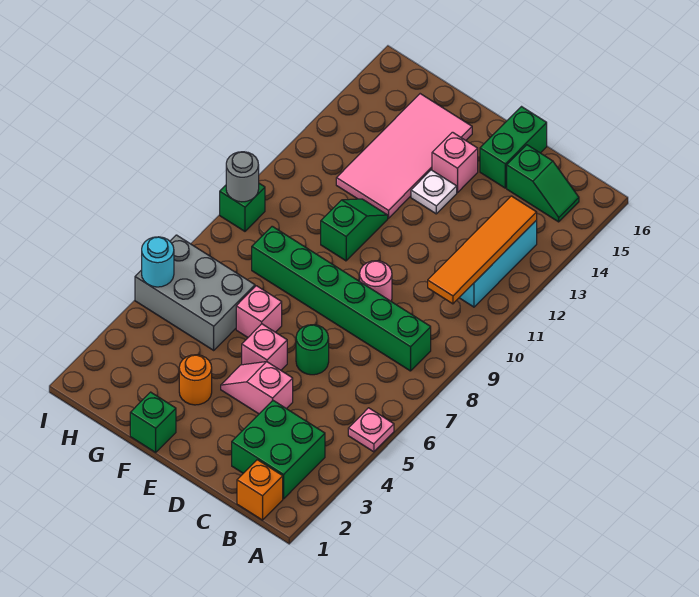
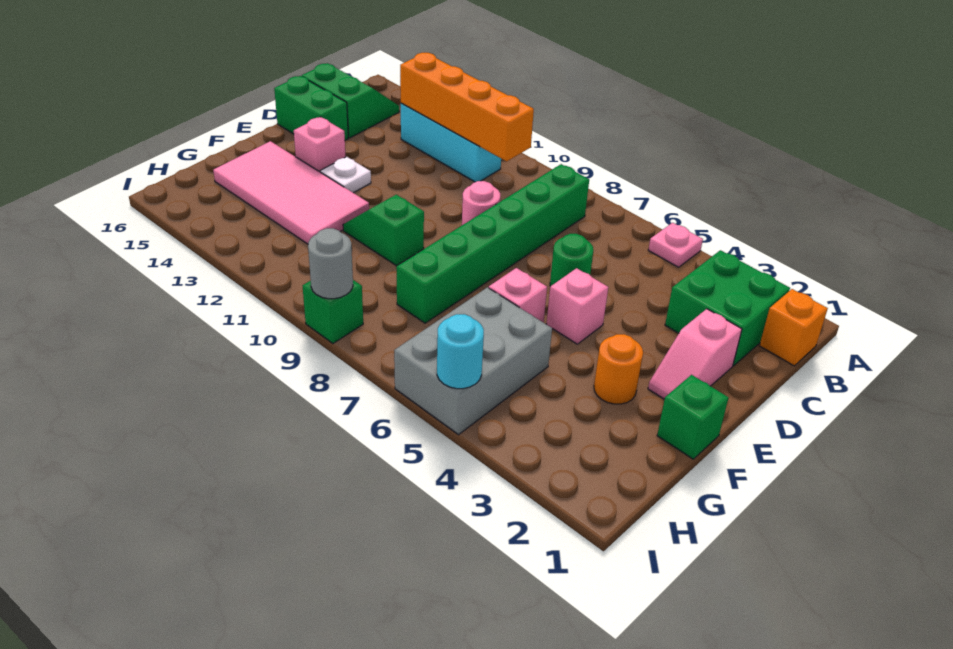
orange tile B10:B13 level 2 -> orange brick B10:B13 level 2
green slope B15:C15 level 1 top C -> green slope B15:C16 level 1 top C
pink slope D4:E4 level 1 top D -> pink slope D2:E2 level 1 top D

